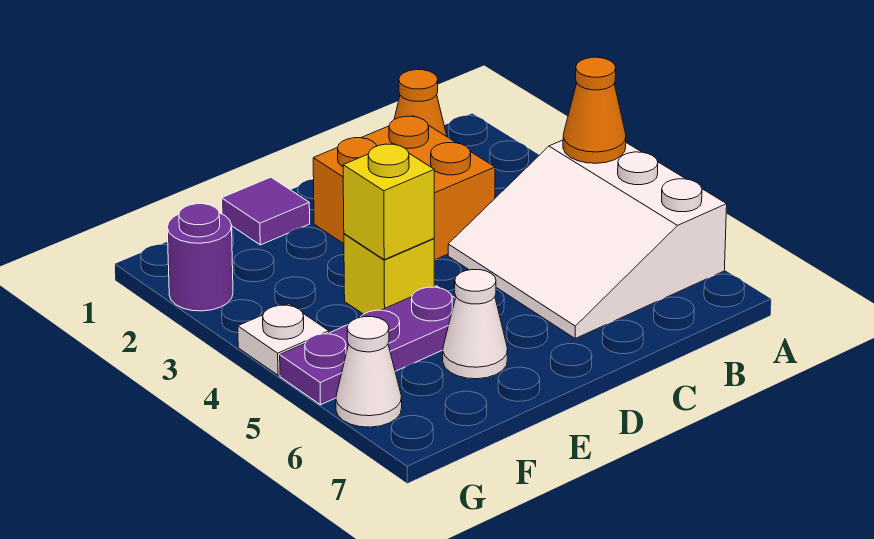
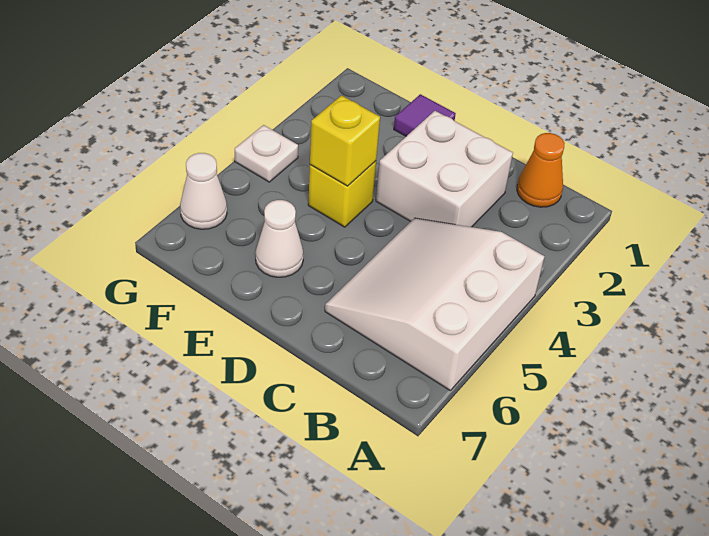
orange cone A4 level 2 -> none
orange brick C2:D3 level 1 -> white brick C2:D3 level 1
purple plate E5:G5 level 1 -> none
purple round brick G2 level 1 -> none

